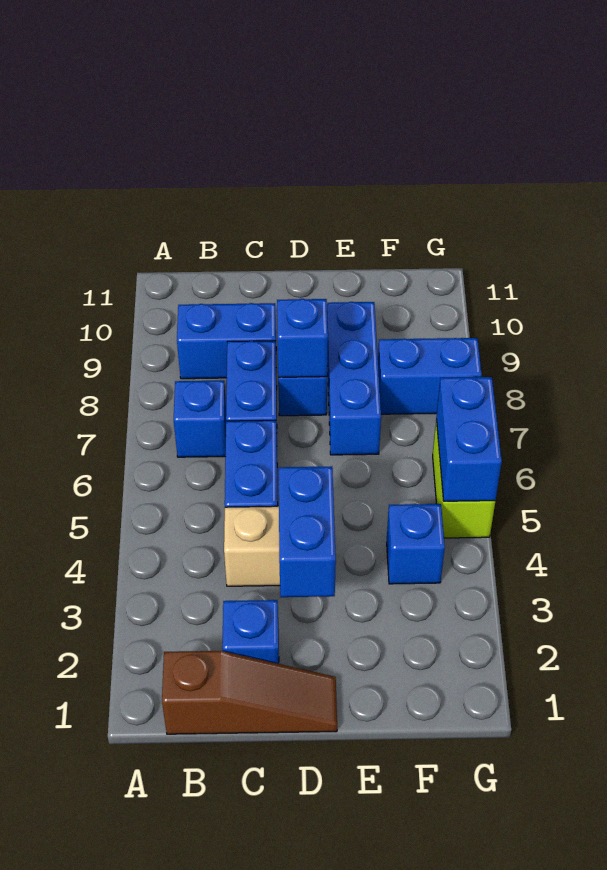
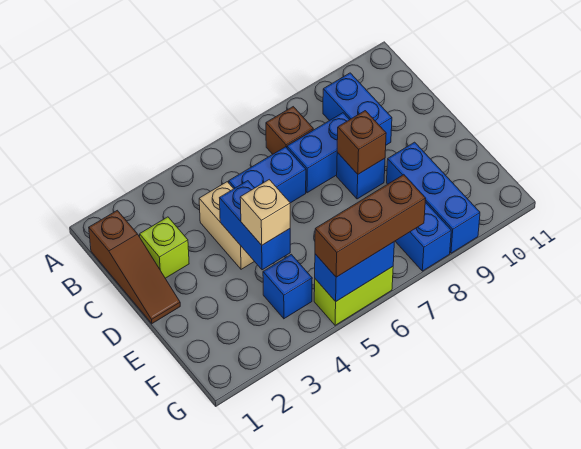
blue brick B7 level 1 -> brown brick B7 level 1
blue brick C2 level 1 -> lime brick C2 level 1
blue brick D3:D4 level 2 -> blue brick D4:E4 level 2
blue brick D8 level 2 -> brown brick D8 level 2
none -> tan brick E4 level 3
blue brick E7:E9 level 1 -> blue brick E9:G9 level 1
none -> brown brick G5:G7 level 3

